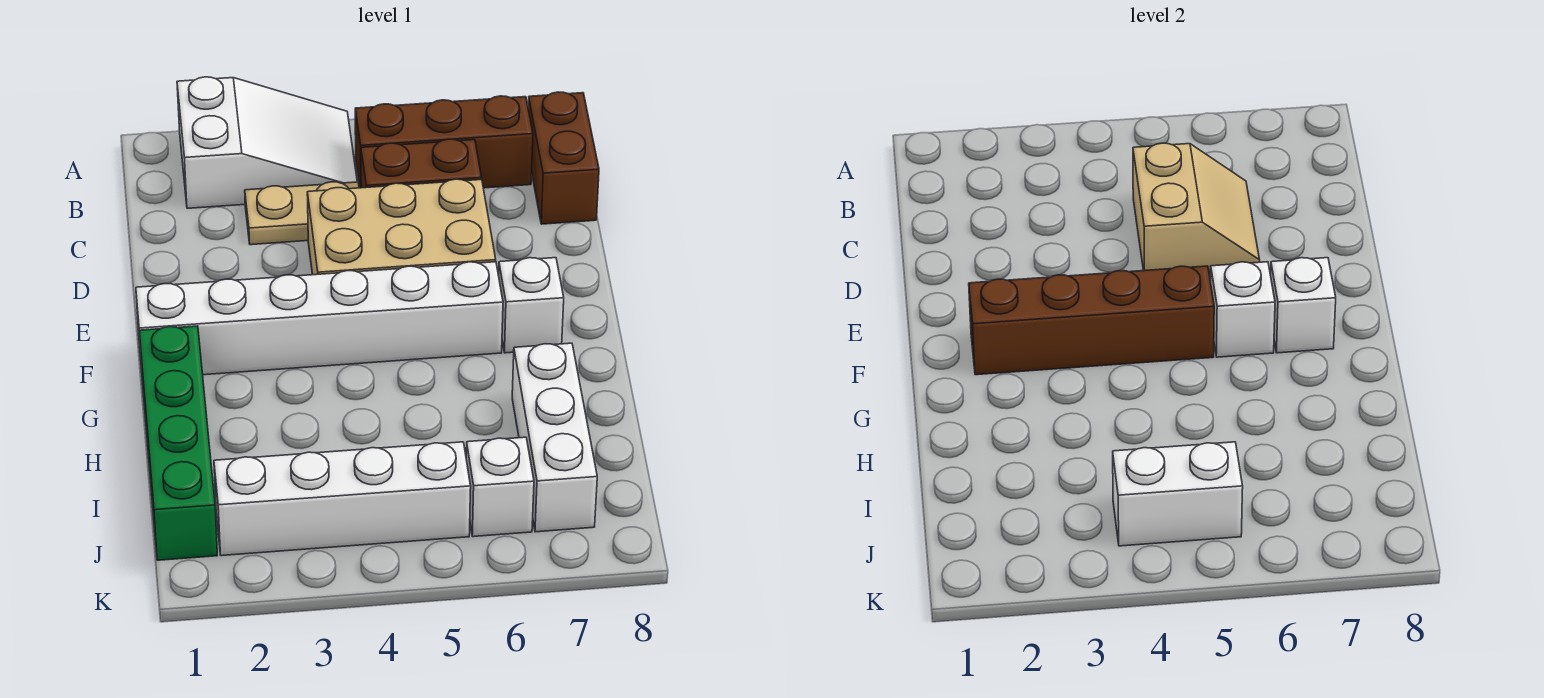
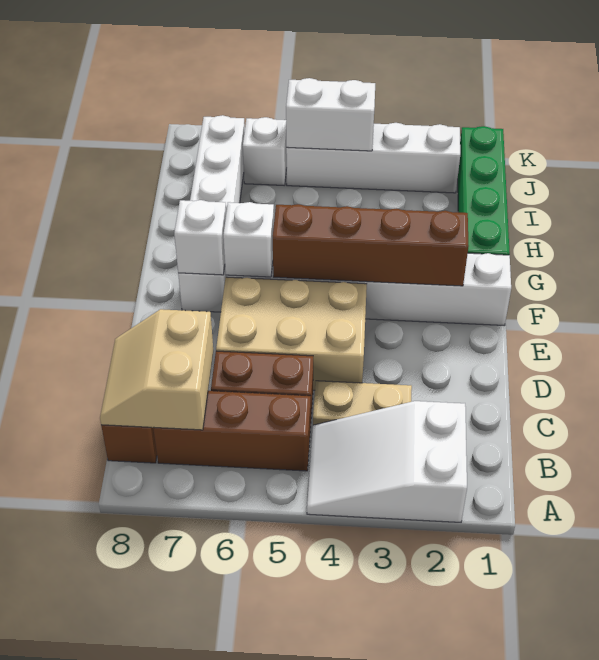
tan slope C5:D6 level 2 top 5 -> tan slope B7:C8 level 2 top 7

